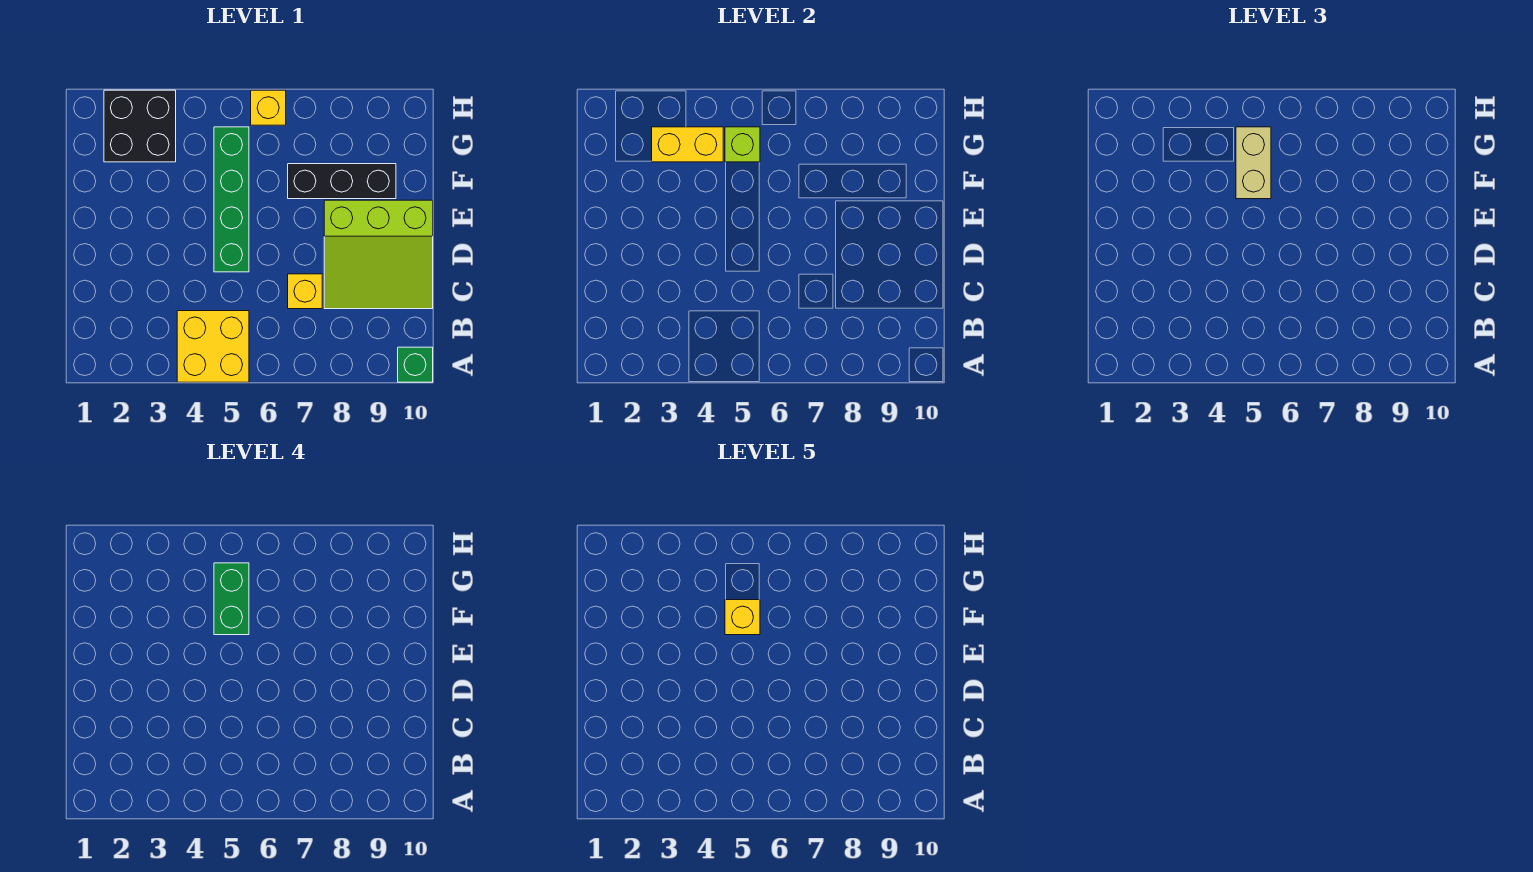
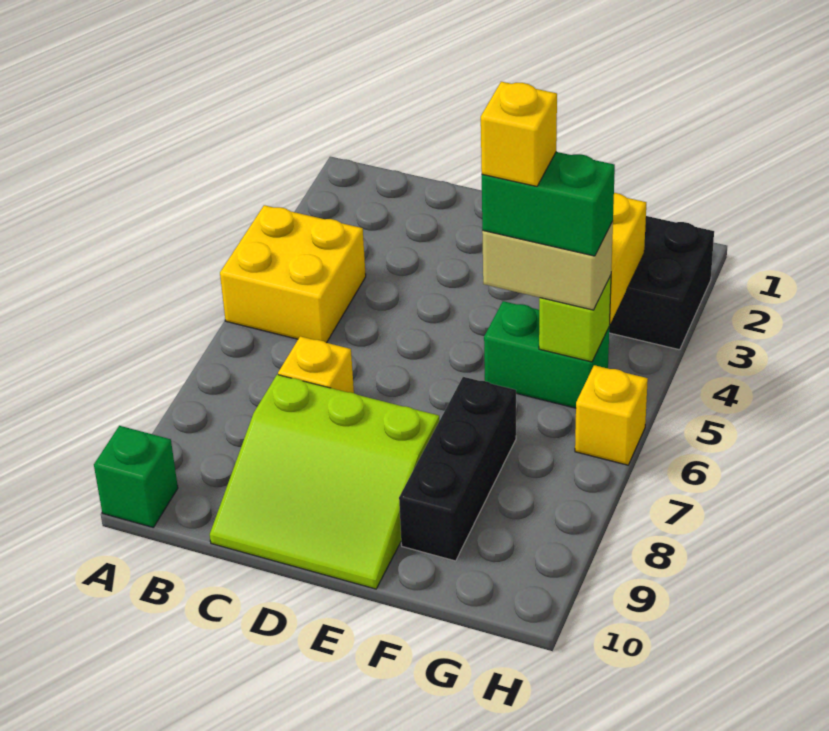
lime slope C8:E10 level 1 top E -> lime slope C8:E10 level 1 top 8
green brick D5:G5 level 1 -> green brick F5:G5 level 1

